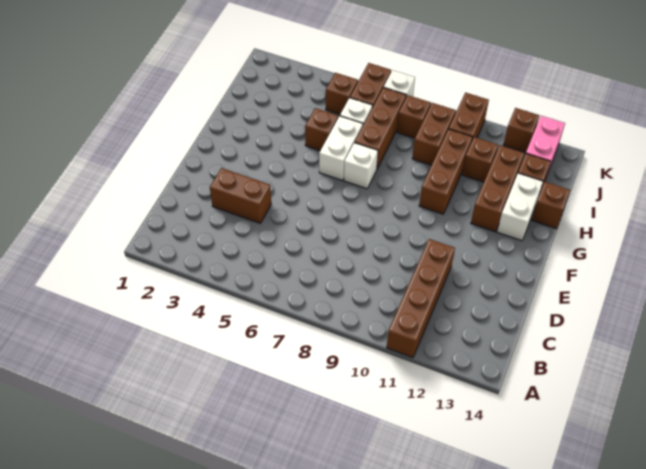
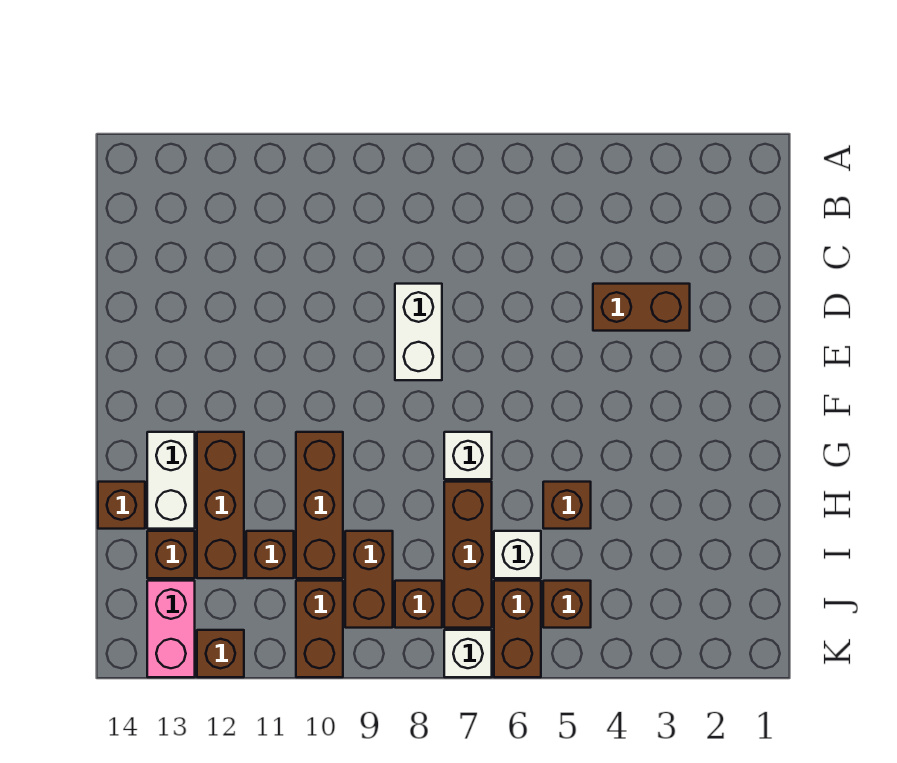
brown brick A11:D11 level 1 -> none
white brick G6:H6 level 1 -> white brick D8:E8 level 1

